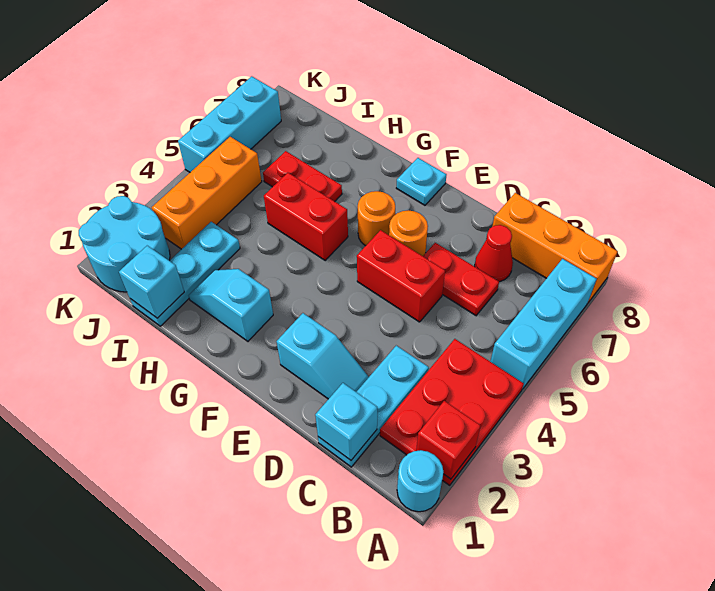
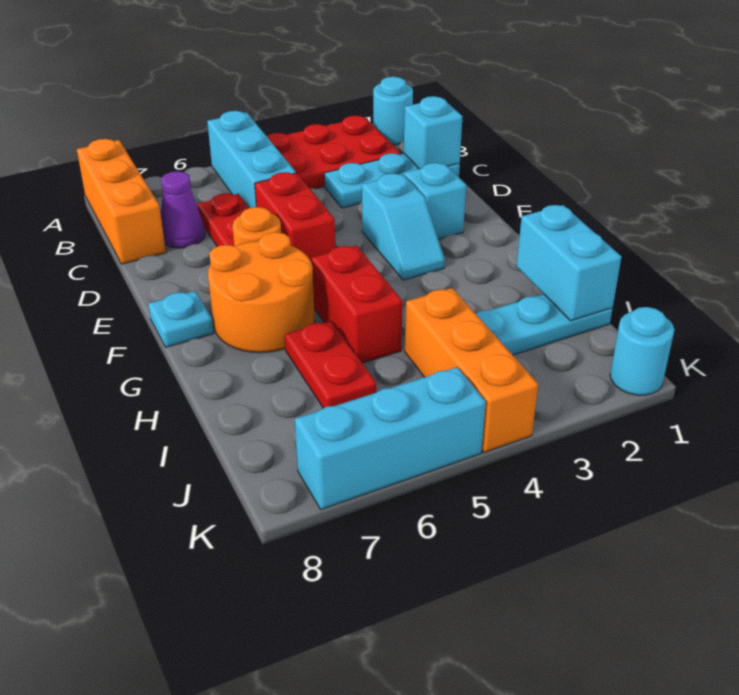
red brick A2 level 2 -> none
cyan brick A5:A7 level 1 -> cyan brick A5:C5 level 1
red cone C7 level 1 -> purple cone C7 level 1
orange round brick F6 level 1 -> orange round brick F6:G7 level 1
cyan slope G2:H2 level 1 top G -> cyan slope E3:F3 level 1 top E
cyan brick I1 level 2 -> cyan brick H1:I1 level 2
cyan round brick J1:K2 level 1 -> cyan round brick K1 level 1
orange brick J3:J5 level 1 -> orange brick I4:K4 level 1

